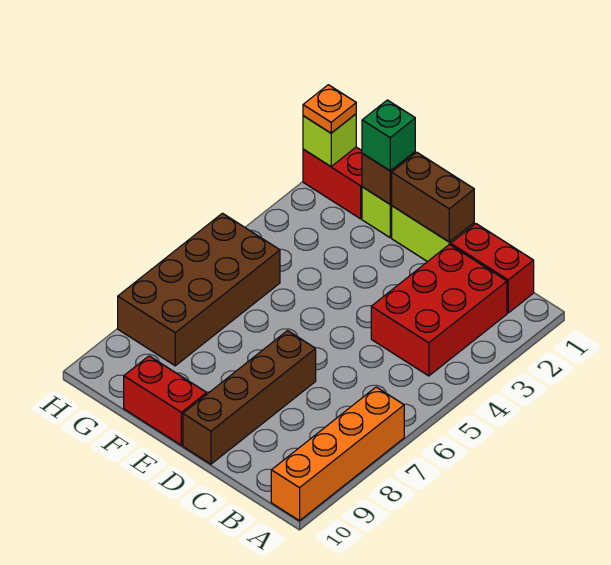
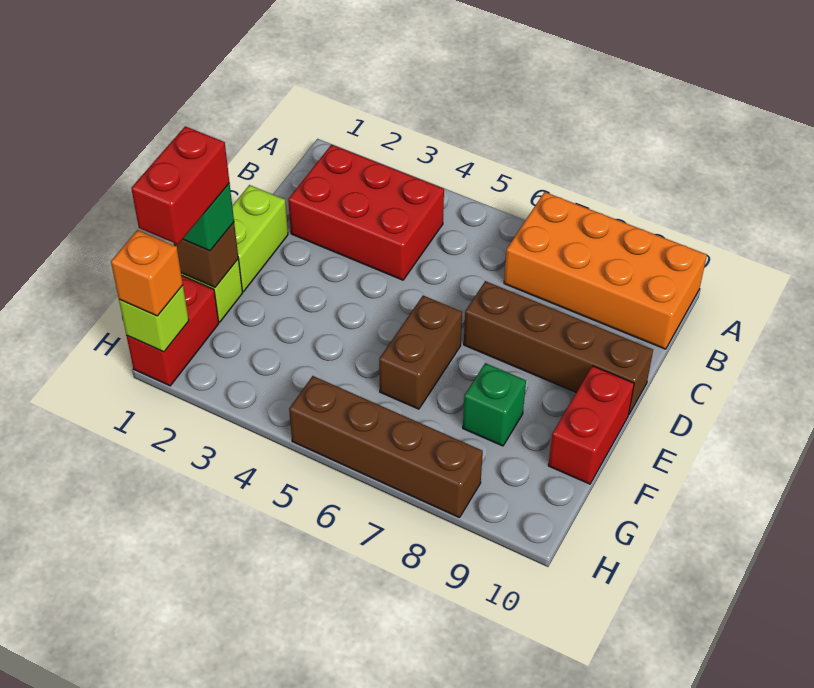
orange brick A7:A10 level 1 -> orange brick A7:B10 level 1
red brick B1:C1 level 1 -> red brick F1:G1 level 4
brown brick D1:E1 level 2 -> brown brick E6:F6 level 1
none -> green brick F8 level 1
brown brick G5:H8 level 1 -> brown brick H5:H8 level 1
orange plate H1 level 3 -> orange brick H1 level 3

